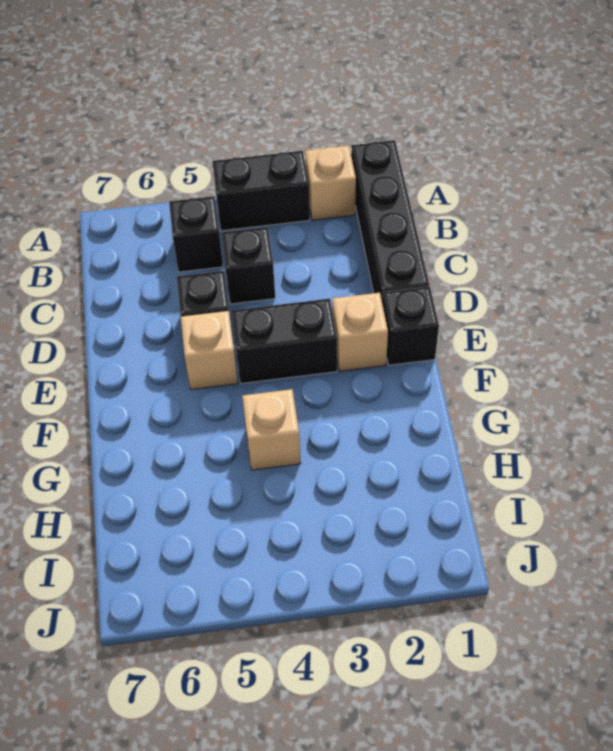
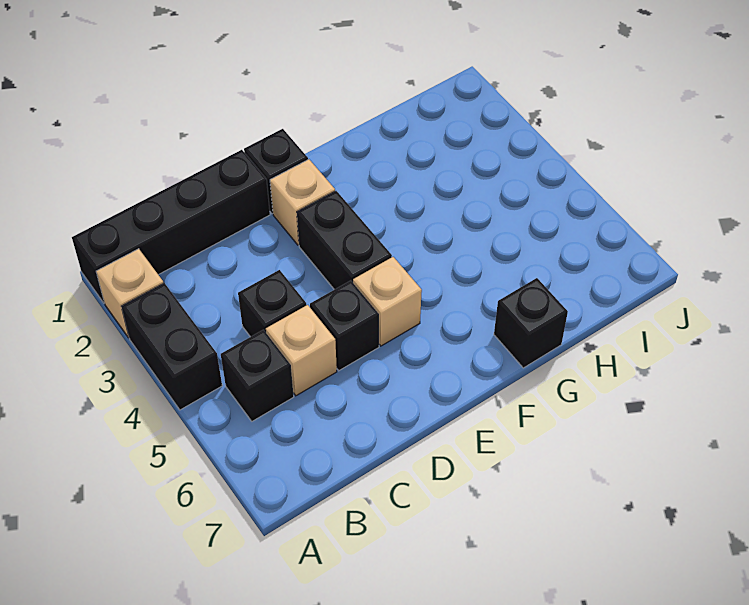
tan brick G4 level 1 -> tan brick C5 level 1
none -> black brick G7 level 1

